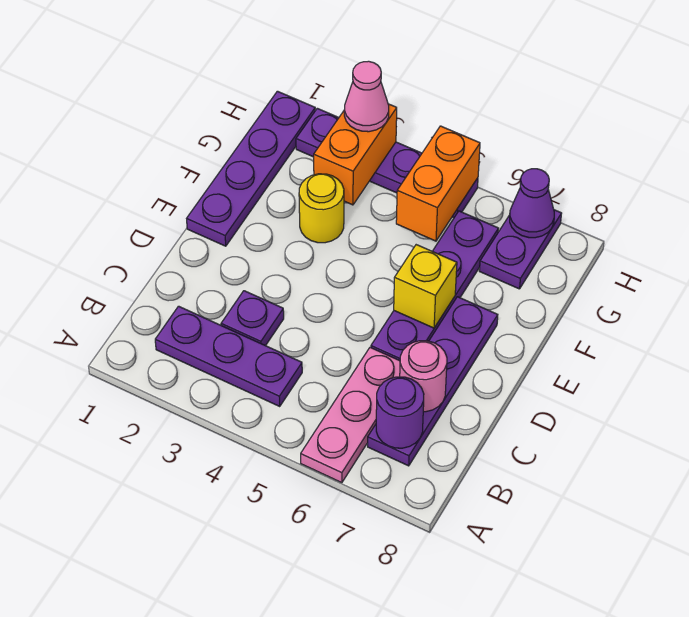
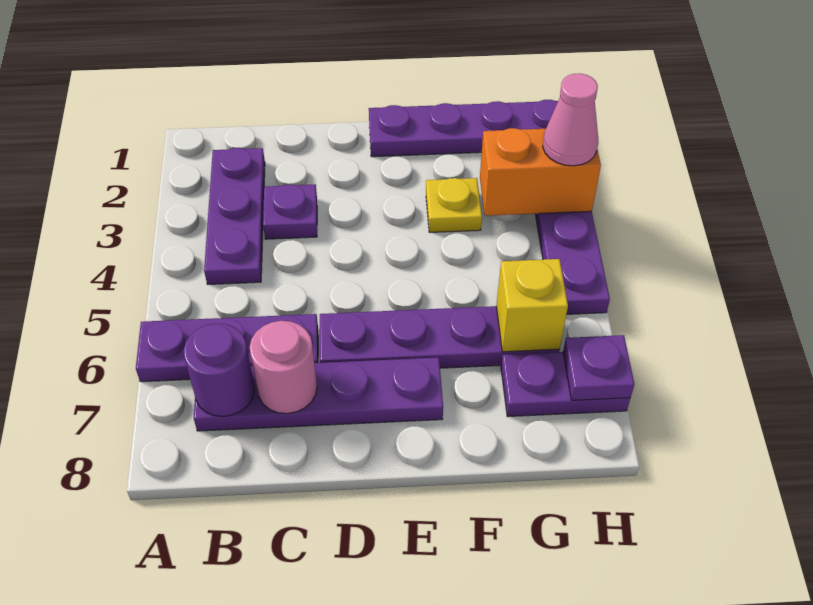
pink plate A6:C6 level 1 -> purple plate A6:C6 level 1
yellow brick E6 level 2 -> yellow brick G6 level 2
yellow round brick F3 level 1 -> yellow plate F3 level 1
orange brick G5:H5 level 2 -> none
purple cone H7 level 2 -> purple plate H7 level 2

